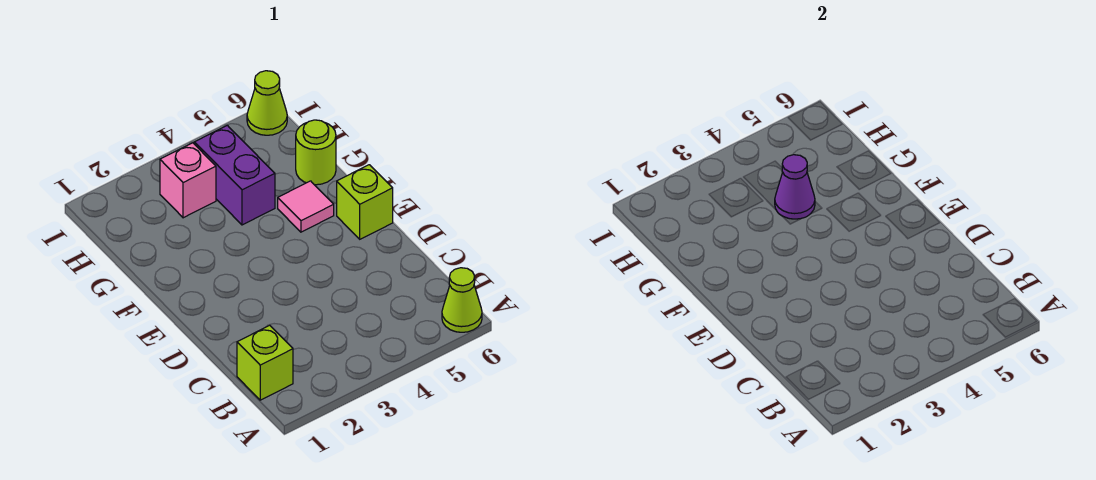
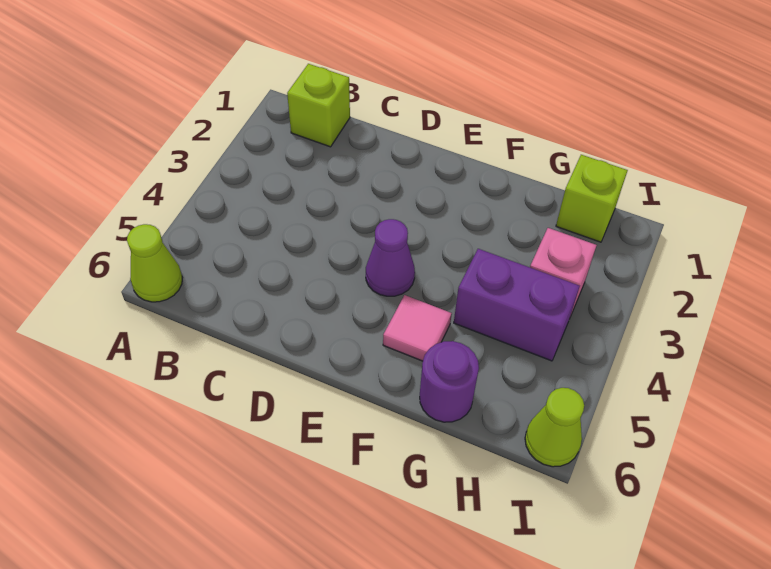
lime brick E6 level 1 -> lime brick H1 level 1
purple cone G4 level 2 -> purple cone E4 level 1
lime round brick G6 level 1 -> purple round brick G6 level 1

